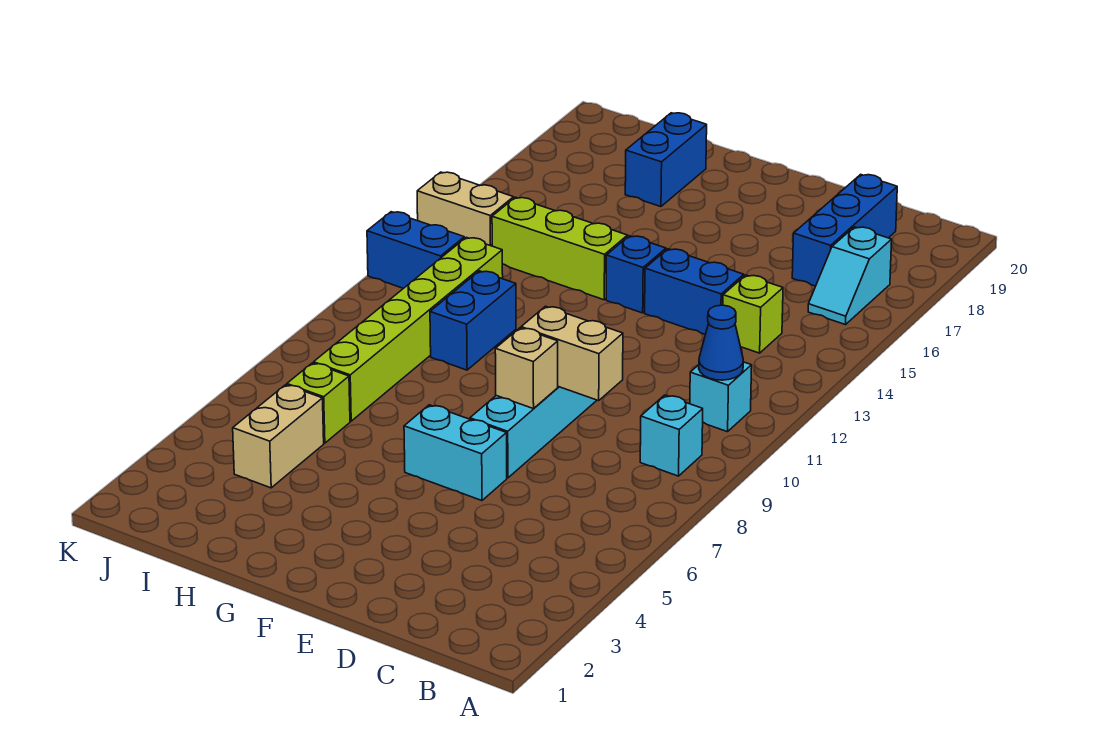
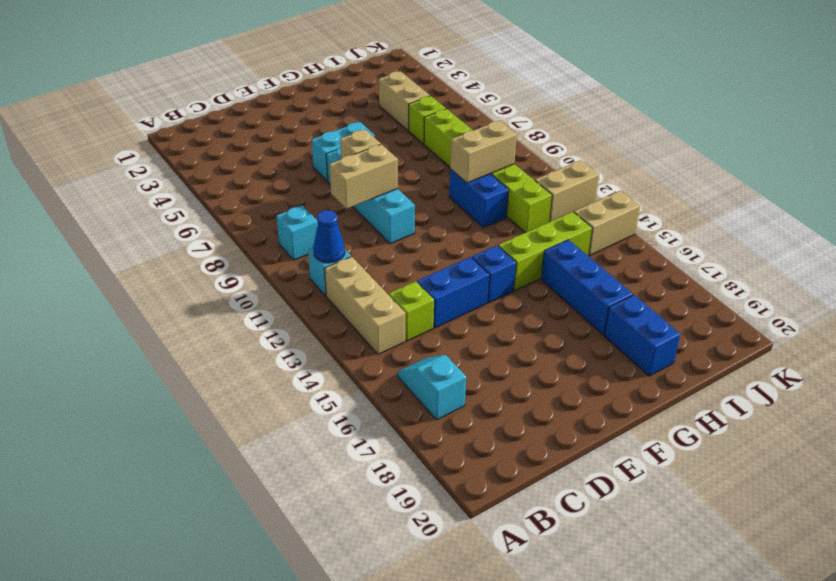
none -> tan brick B12:B14 level 1
blue brick C17:C19 level 1 -> blue brick H15:H17 level 1
none -> tan brick H10:I10 level 2
blue brick J12:K12 level 1 -> tan brick J12:K12 level 1

